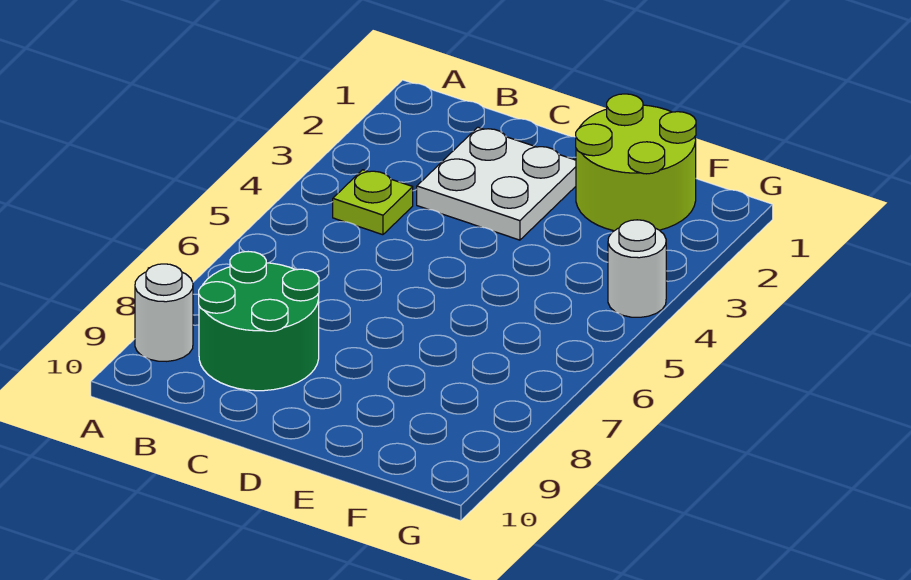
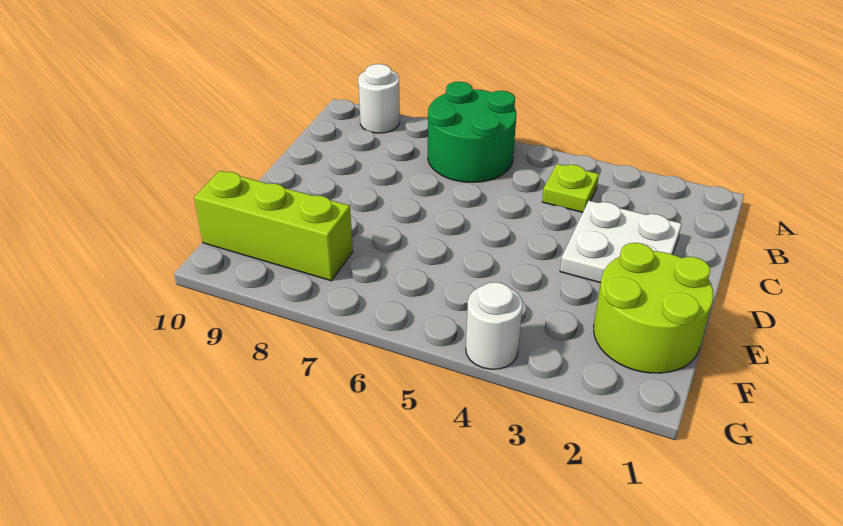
green round brick B8:C9 level 1 -> green round brick A6:B7 level 1
none -> lime brick F8:F10 level 1

